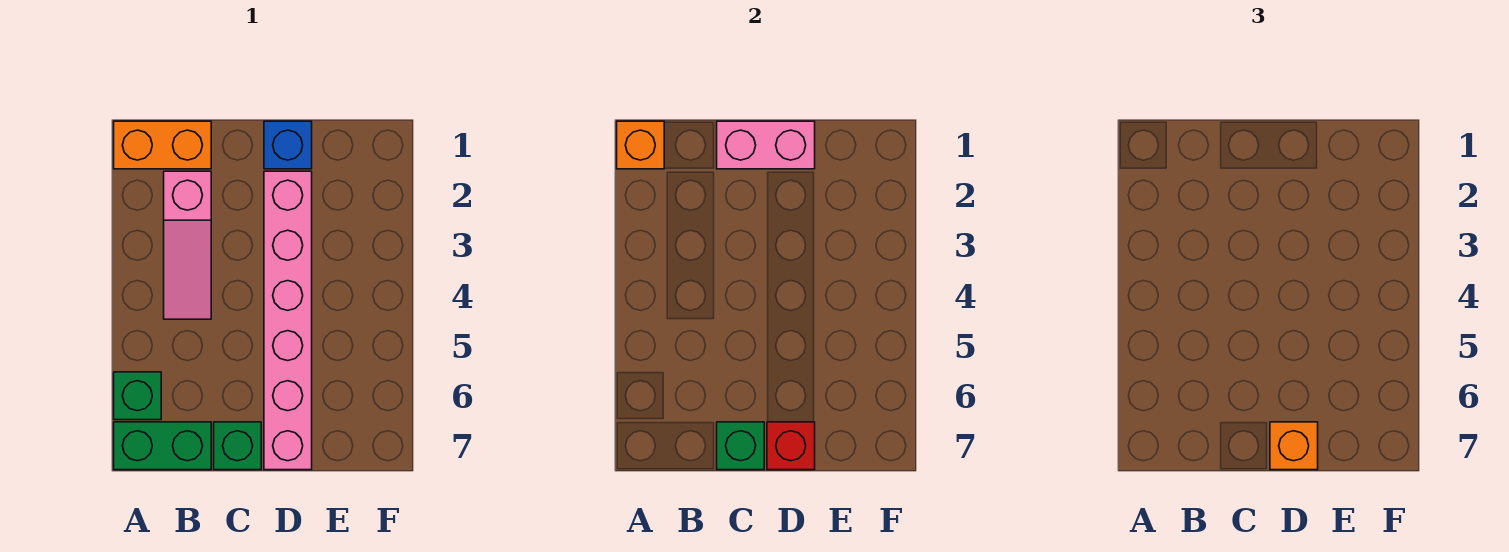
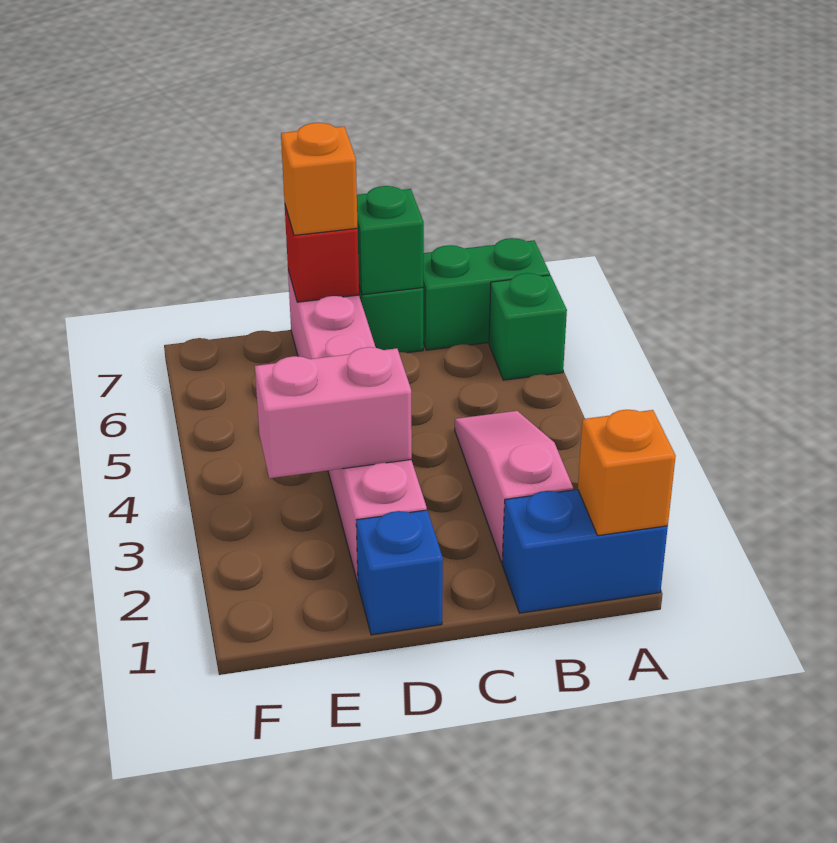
orange brick A1:B1 level 1 -> blue brick A1:B1 level 1
pink brick C1:D1 level 2 -> pink brick D3:E3 level 2

